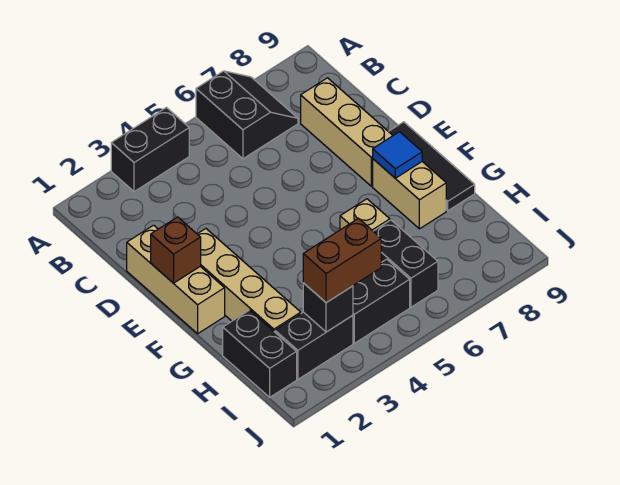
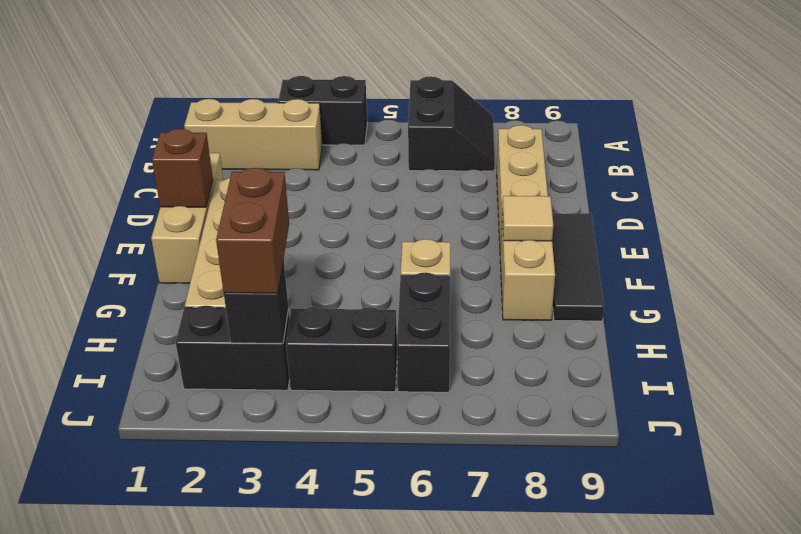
none -> tan brick B1:B3 level 1
blue tile F8 level 2 -> tan tile F8 level 2
black brick H1:I1 level 1 -> none
brown brick I3:I4 level 3 -> brown brick H3:I3 level 3

